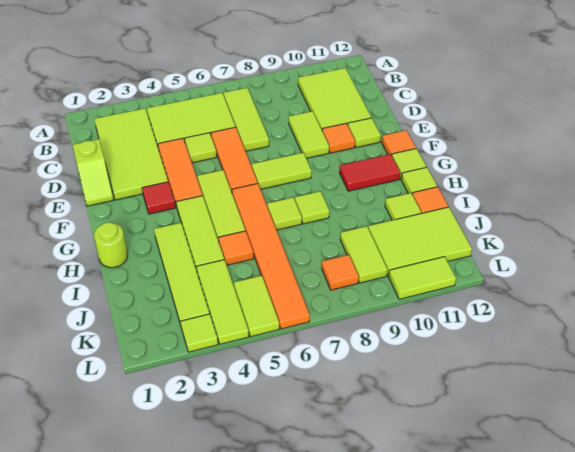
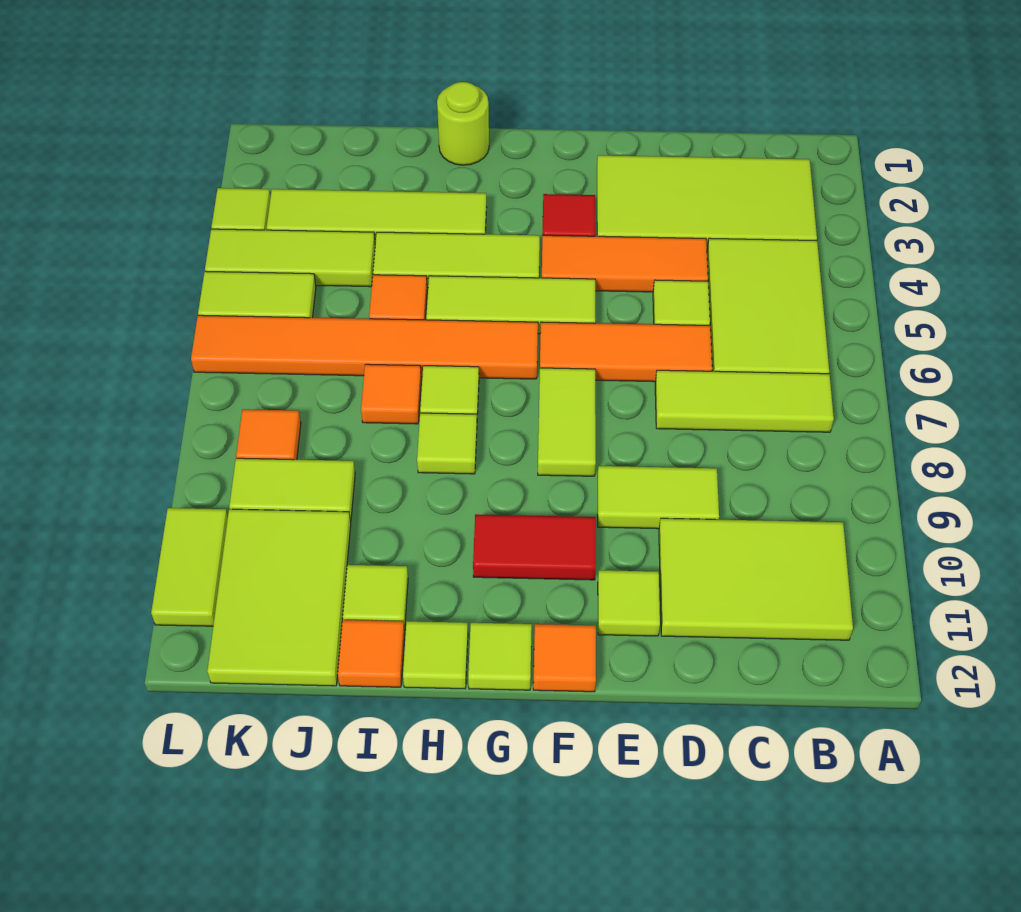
lime slope D1:E1 level 1 top D -> none
orange tile E10 level 1 -> orange tile I7 level 1
red tile G10:G11 level 1 -> red tile F10:G10 level 1

